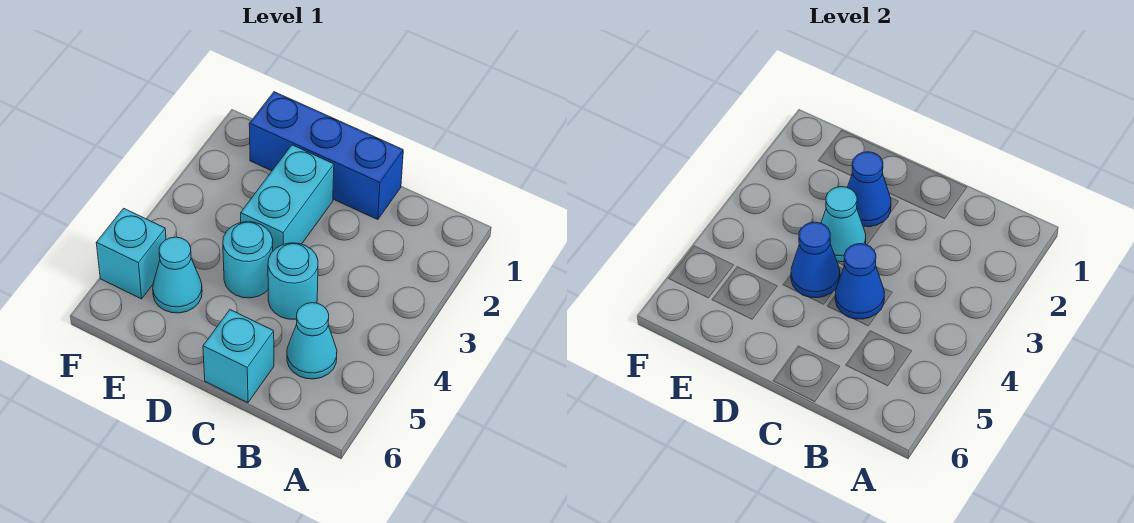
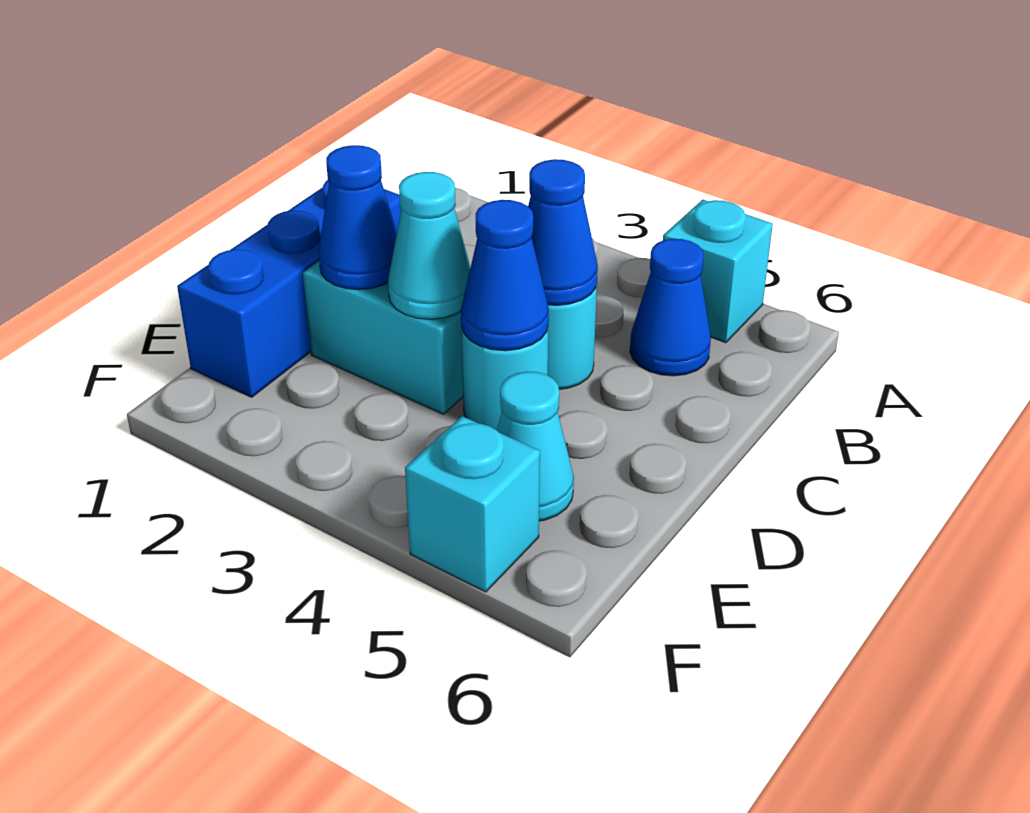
cyan cone B5 level 1 -> blue cone B5 level 1
cyan brick C6 level 1 -> cyan brick A5 level 1

